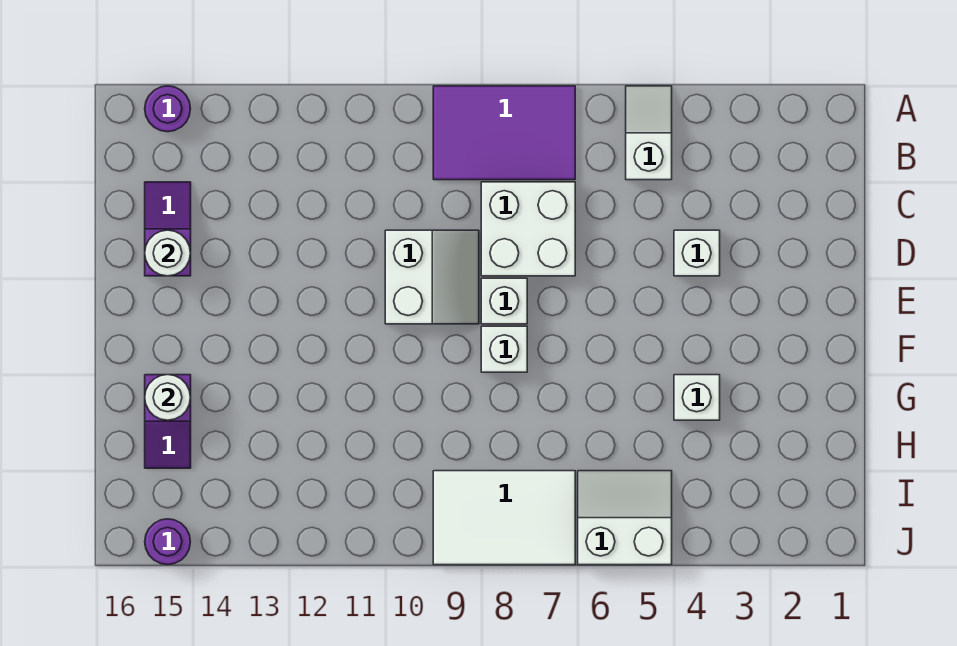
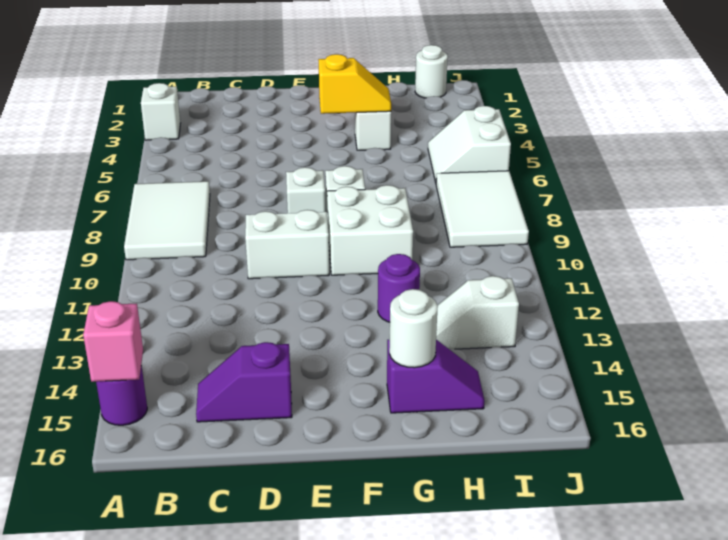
white slope A5:B5 level 1 top B -> white slope H13:I13 level 1 top I
purple tile A7:B9 level 1 -> white tile A7:B9 level 1
none -> pink brick A15 level 2
white brick C7:D8 level 1 -> white brick F9:G10 level 1
white brick D4 level 1 -> white brick A3 level 1
white round brick D15 level 2 -> white round brick I1 level 1
none -> yellow slope F4:G4 level 2 top F
purple round brick J15 level 1 -> purple round brick G12 level 1

